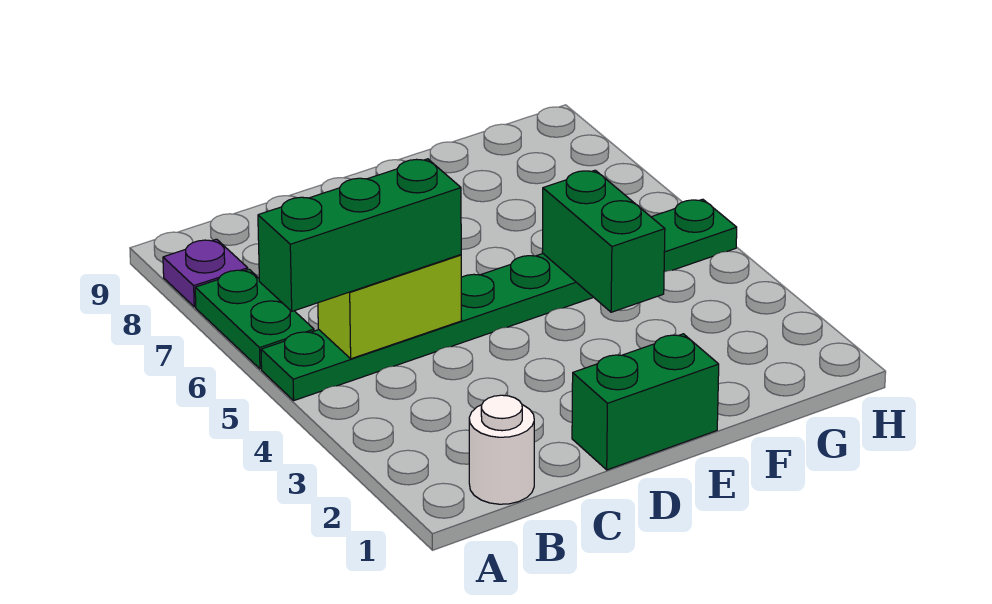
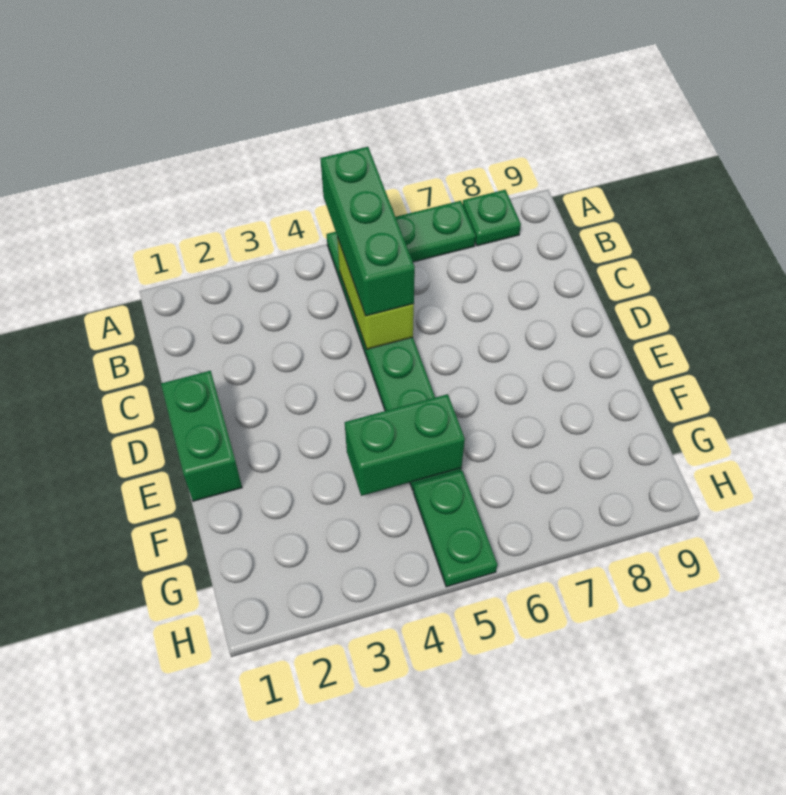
purple plate A8 level 1 -> green plate A8 level 1
white round brick B1 level 1 -> none

